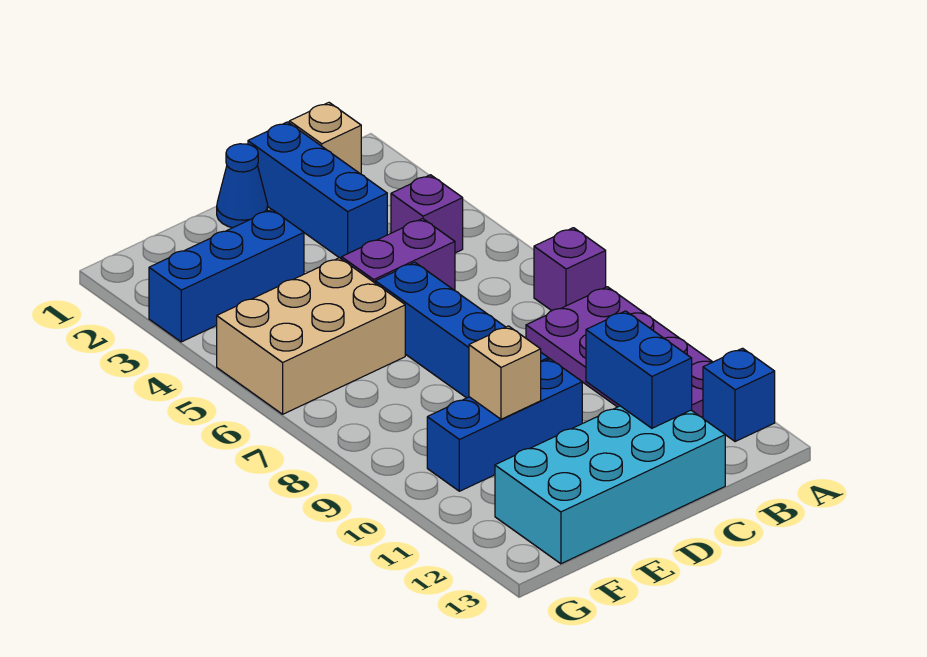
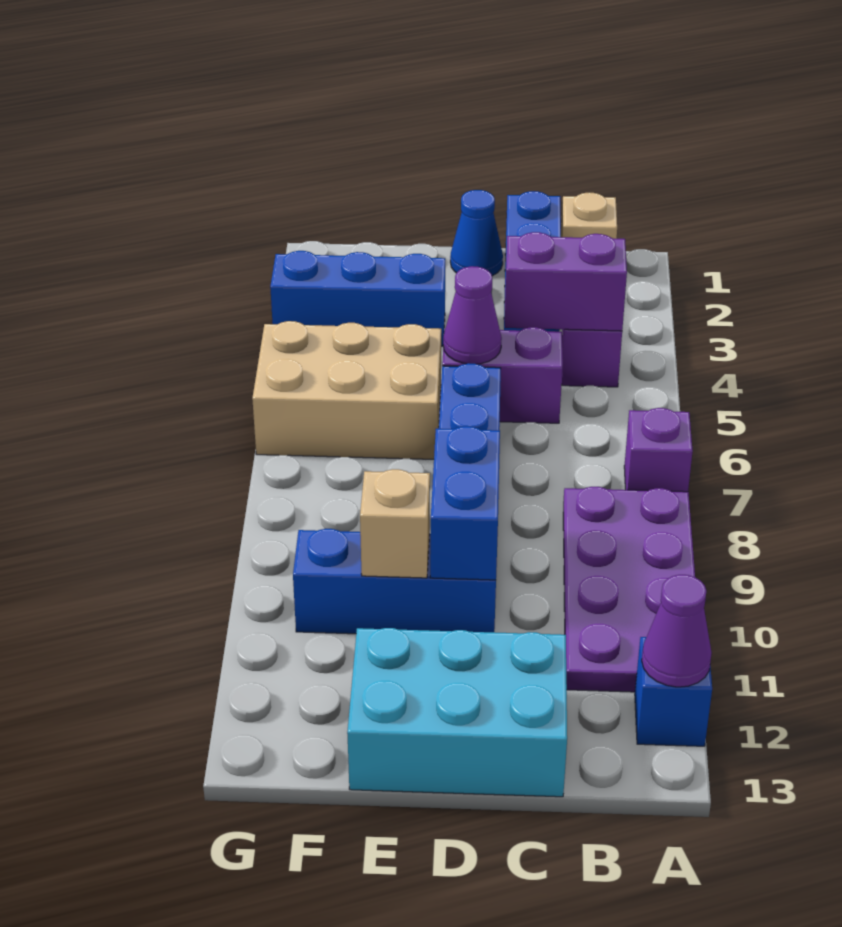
none -> purple cone A12 level 2
none -> purple brick B4:C4 level 2
blue brick C11:C12 level 2 -> blue brick D9:D10 level 2
cyan brick C12:F13 level 1 -> cyan brick C12:E13 level 1
none -> purple cone D5 level 2

